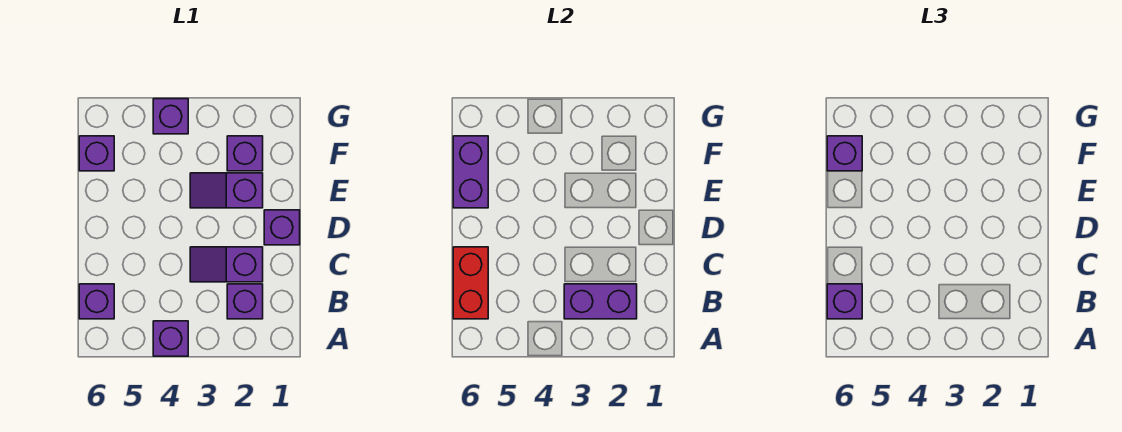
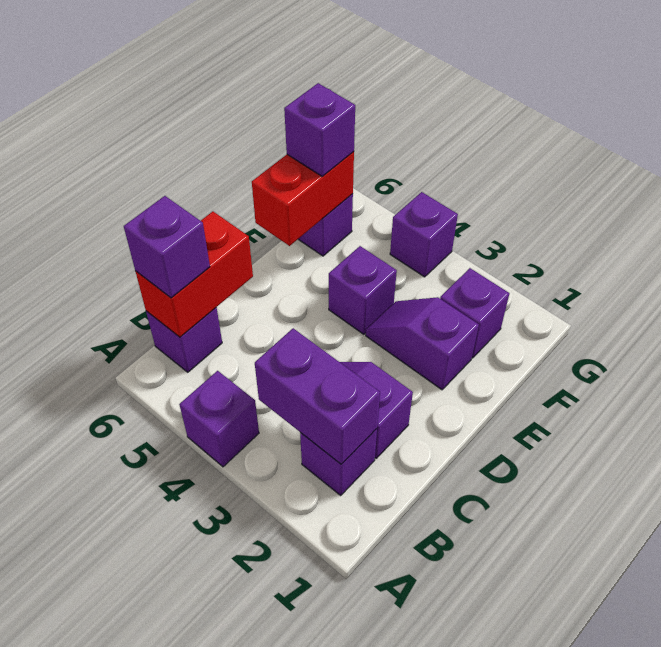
purple brick D1 level 1 -> purple brick E4 level 1
purple brick E6:F6 level 2 -> red brick E6:F6 level 2

